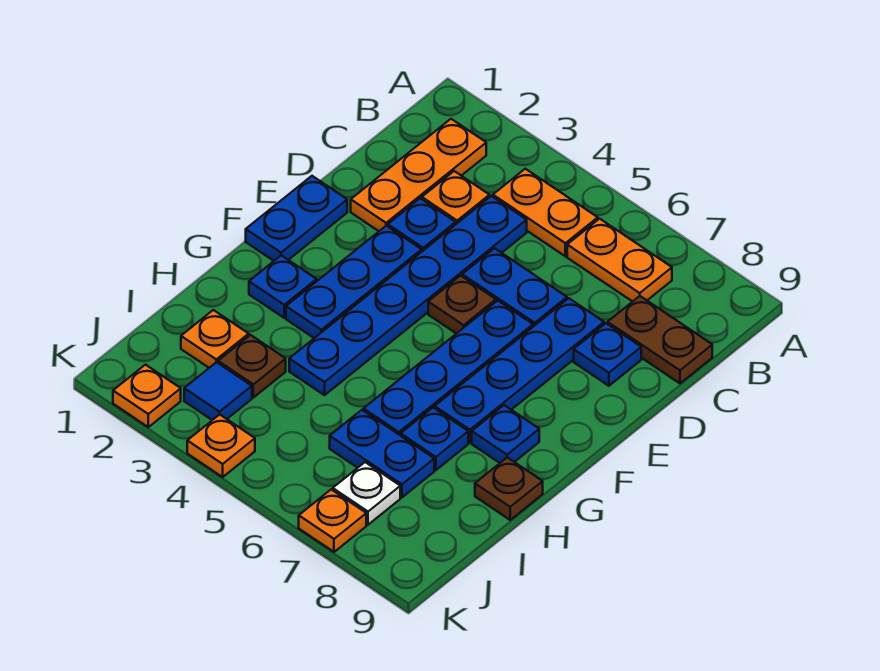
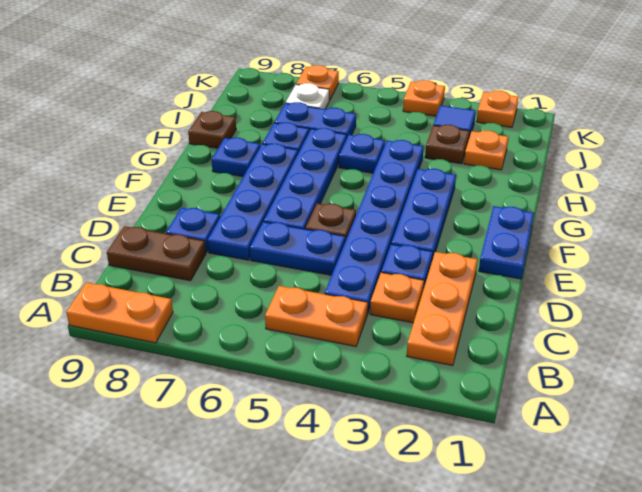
orange plate B6:B7 level 1 -> orange plate A8:A9 level 1
blue plate G2 level 1 -> blue plate H5 level 1

